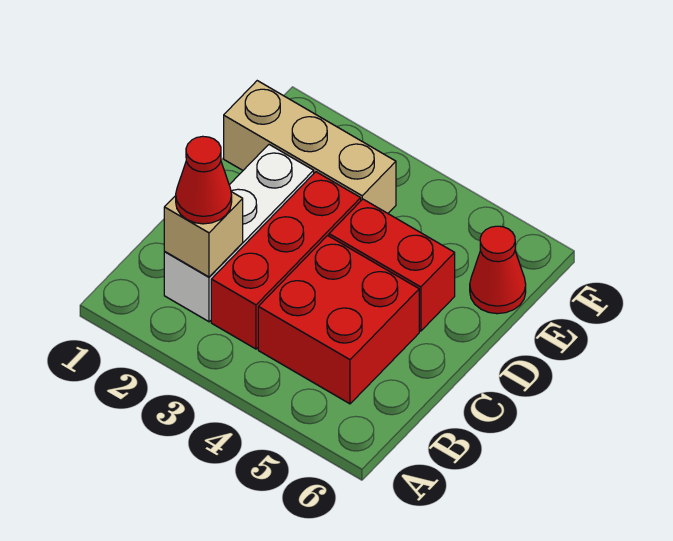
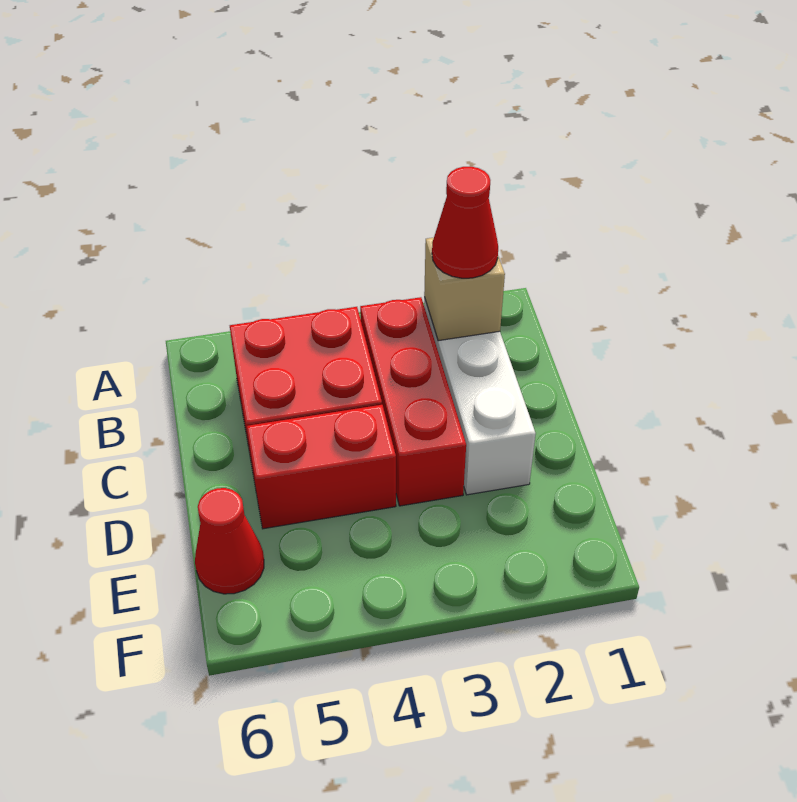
tan brick E1:E3 level 1 -> none

